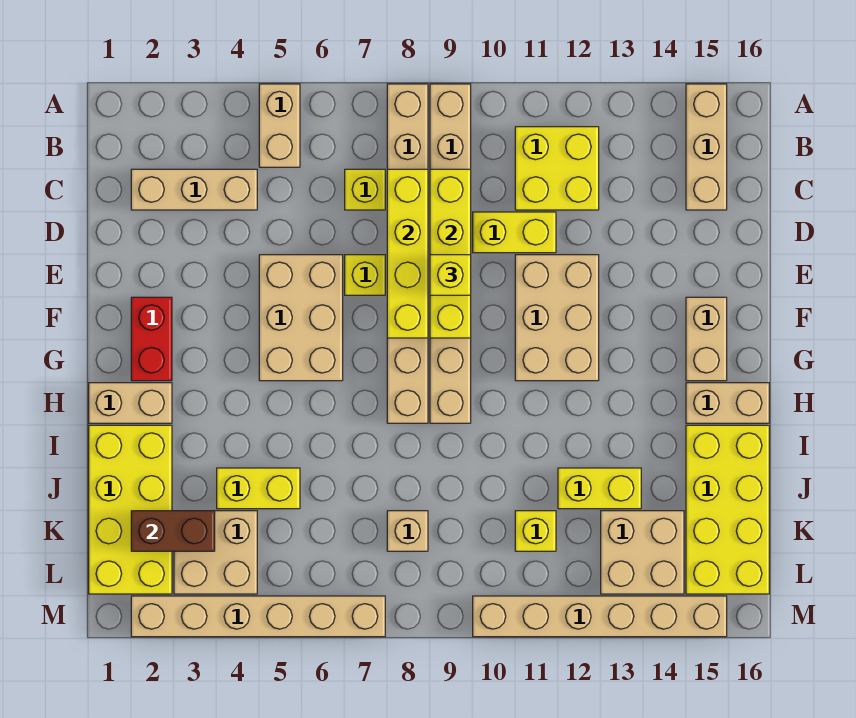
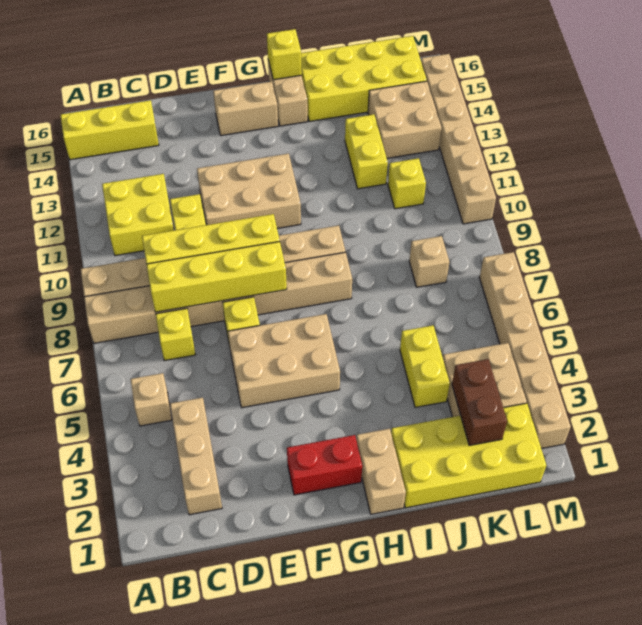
tan brick A5:B5 level 1 -> tan brick B5 level 1
tan brick A15:C15 level 1 -> yellow brick A15:C15 level 1
yellow brick E9 level 3 -> yellow brick H16 level 2

